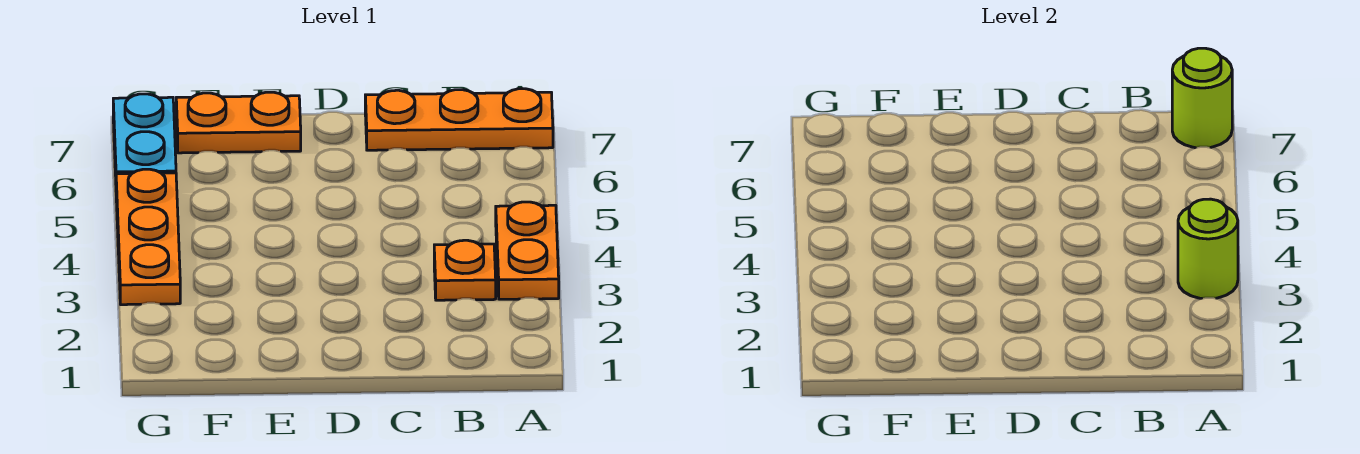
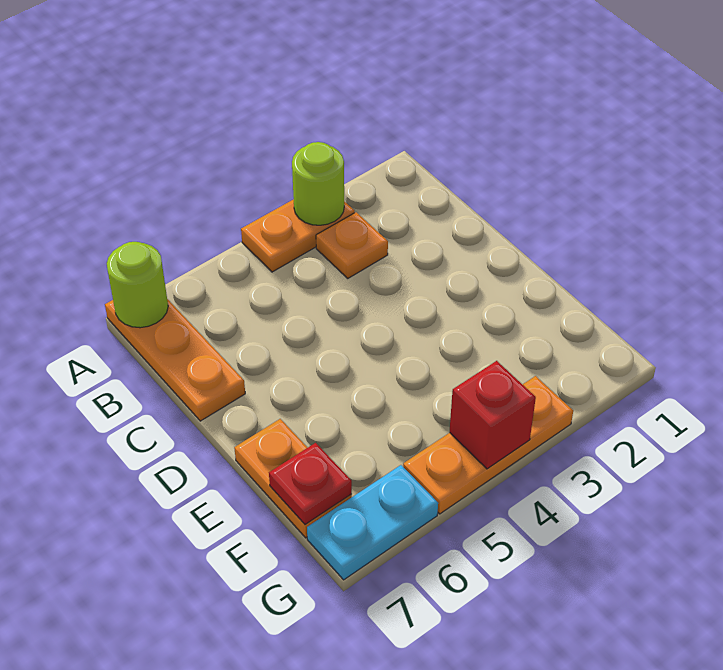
none -> red plate F7 level 2
none -> red brick G4 level 2

